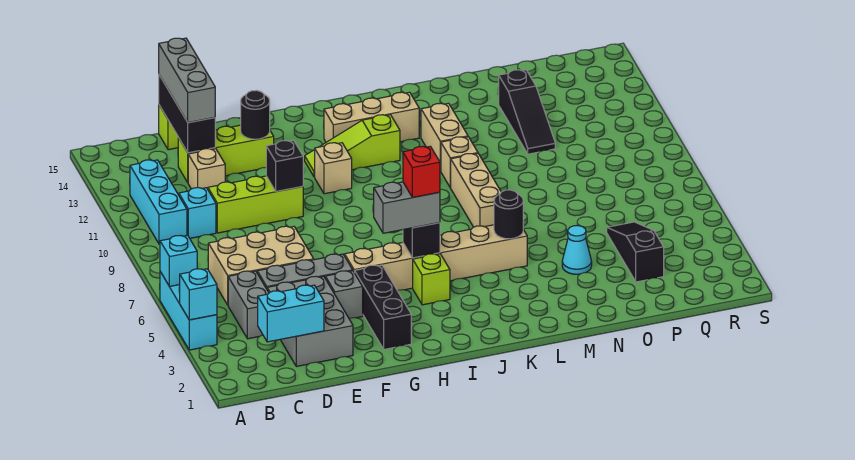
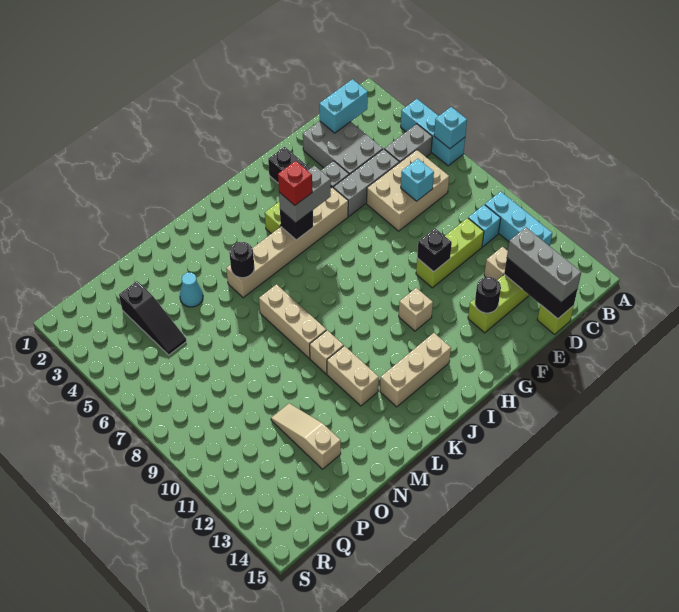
cyan brick A4 level 2 -> cyan brick D7 level 2
grey brick C4:C5 level 1 -> grey brick B5:C5 level 1
lime slope H12:J12 level 1 top J -> none
black slope O11:O13 level 1 top 13 -> tan slope O11:O13 level 1 top 13

